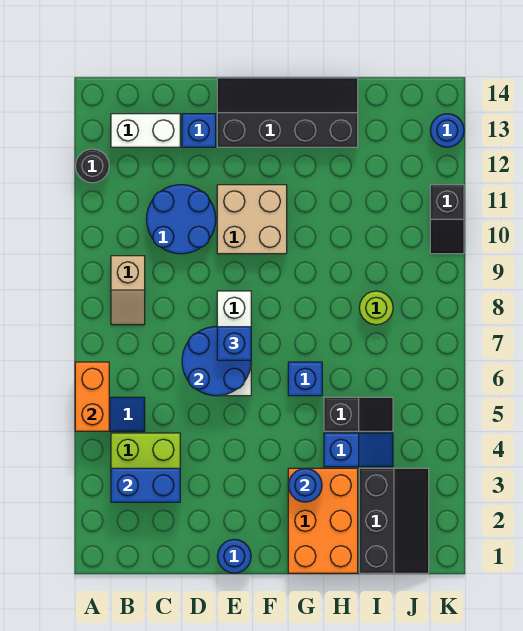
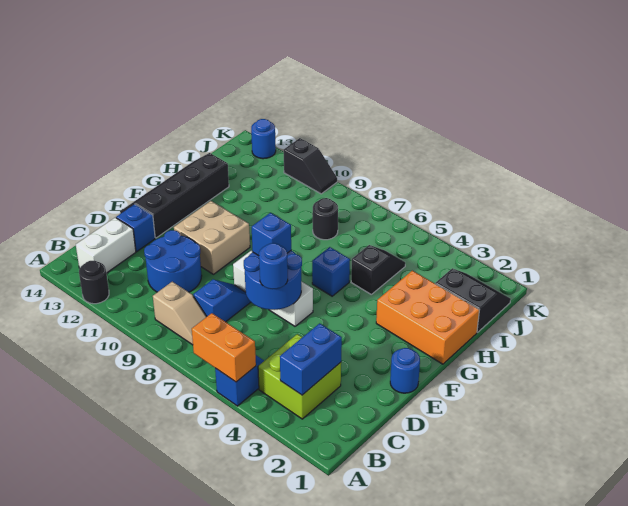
blue round brick G3 level 2 -> blue round brick D6 level 3
blue slope H4:I4 level 1 top H -> blue slope C8:D8 level 1 top C
black slope I1:J3 level 1 top I -> black slope I1:J2 level 1 top I
lime round brick I8 level 1 -> black round brick I8 level 1

